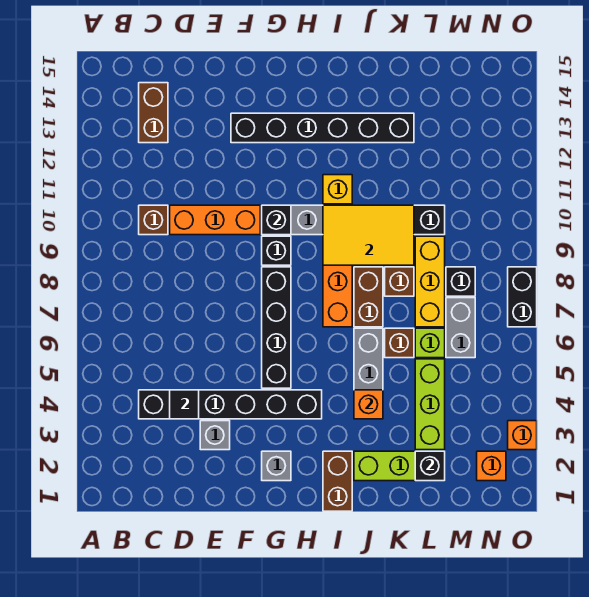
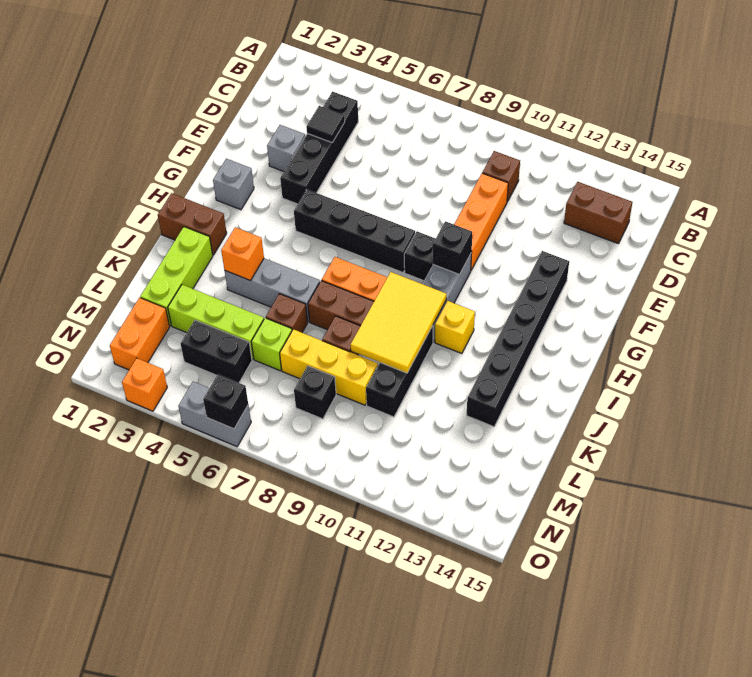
black brick C4:H4 level 1 -> black brick C4:F4 level 1
black brick L2 level 2 -> black brick O6 level 2
grey brick M6:M7 level 1 -> grey brick O5:O6 level 1
orange brick N2 level 1 -> orange brick M2:N2 level 1
black brick O7:O8 level 1 -> black brick M4:M5 level 1

